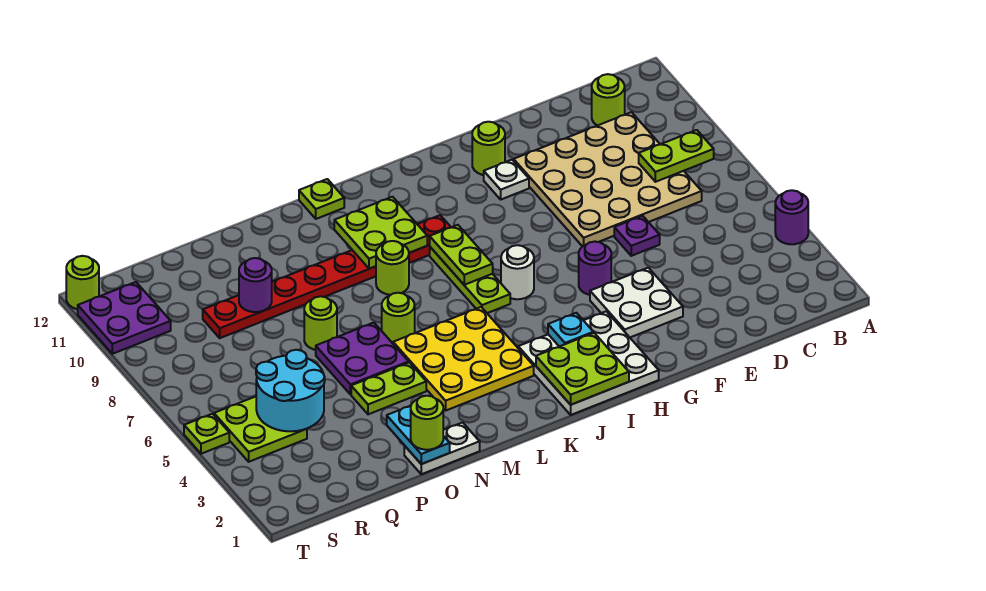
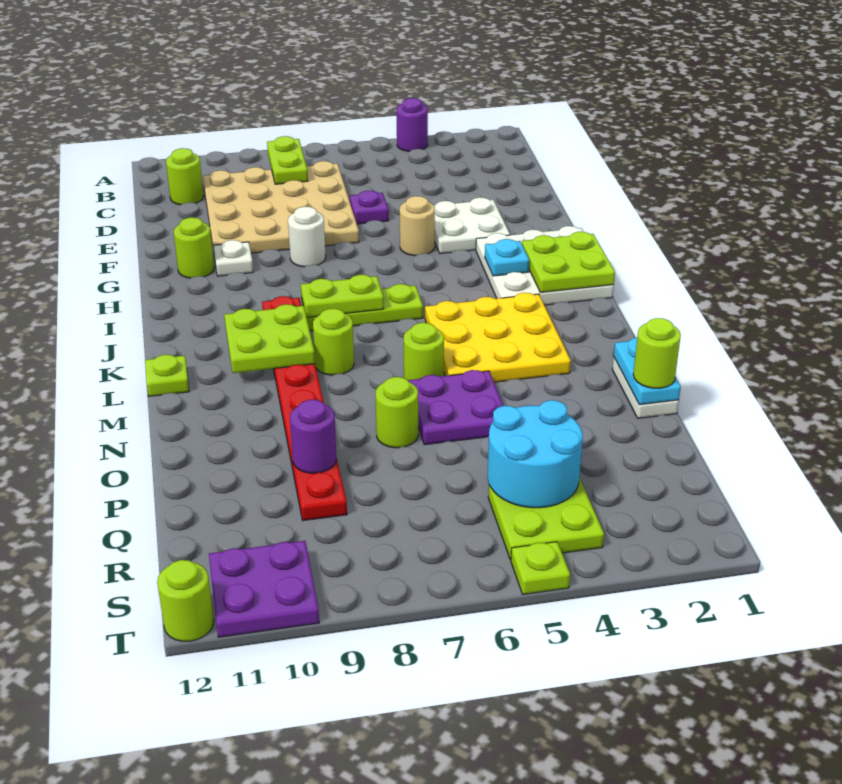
purple round brick G5 level 1 -> tan round brick G5 level 1
white round brick I6 level 1 -> white round brick G8 level 1
lime plate N4:O4 level 1 -> none
cyan plate O1:O2 level 2 -> cyan plate N1:O1 level 2

